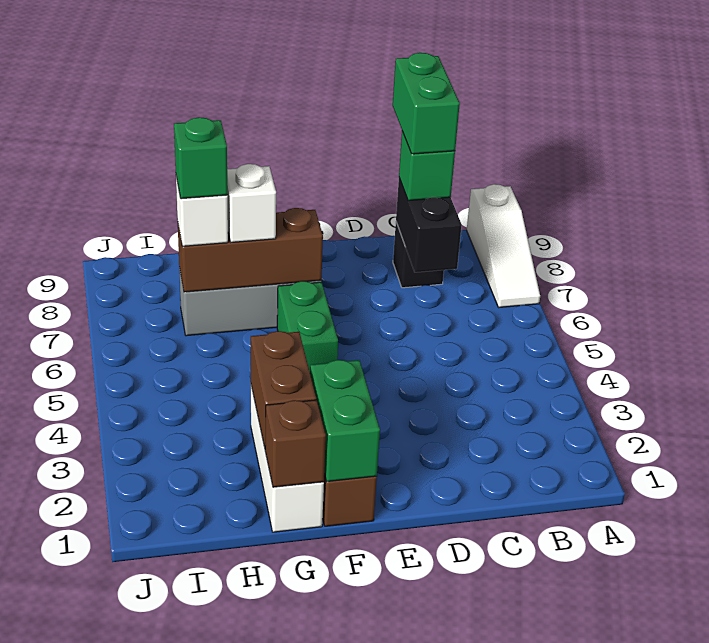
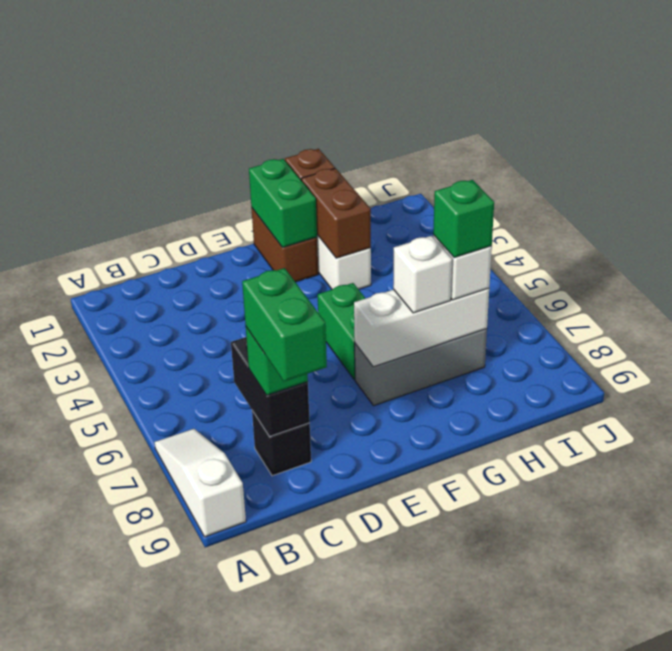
brown brick F7:H7 level 2 -> white brick F7:H7 level 2

